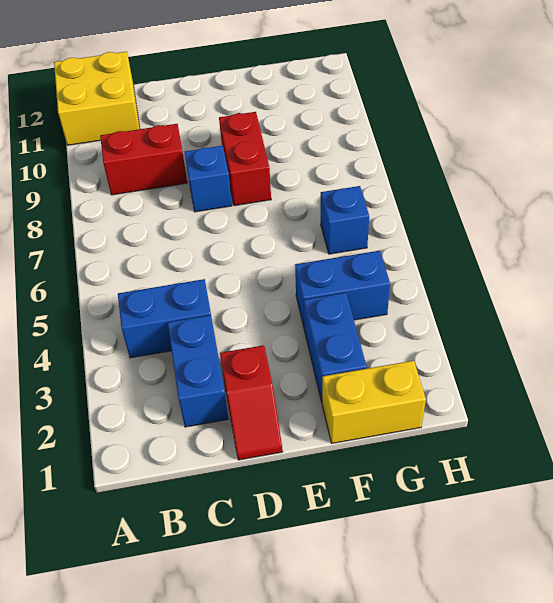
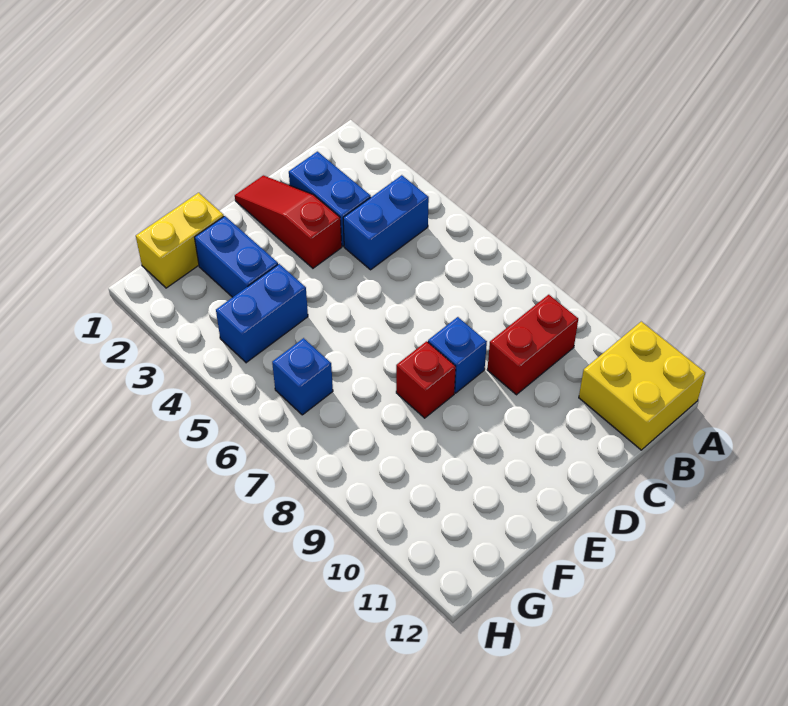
red slope D1:D2 level 1 top 2 -> red slope D1:D3 level 1 top 3
red brick E8:E9 level 1 -> red brick E8 level 1

